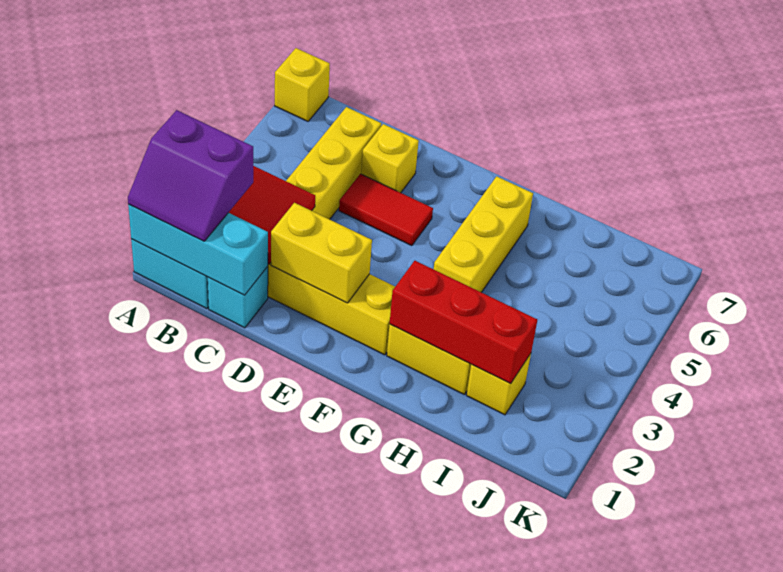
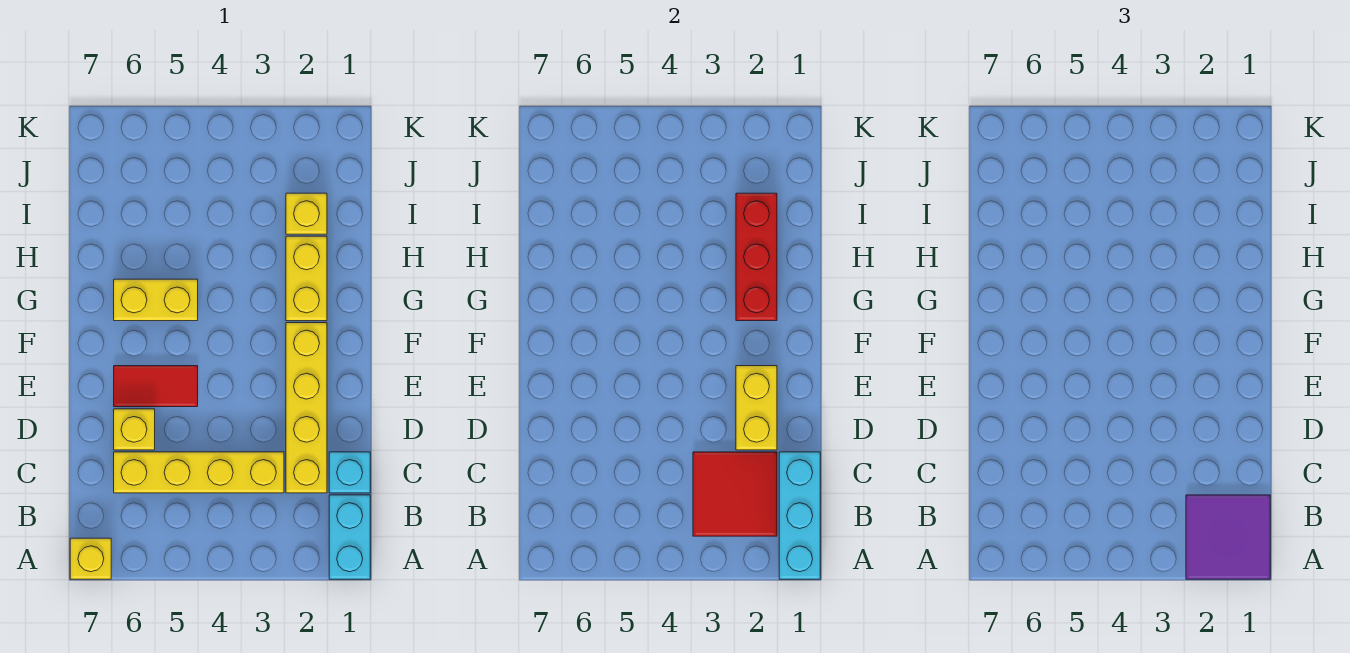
purple slope A1:B2 level 3 top 2 -> purple tile A1:B2 level 3
red tile D5:E5 level 1 -> red tile E5:E6 level 1
yellow brick G4:G6 level 1 -> yellow brick G5:G6 level 1

